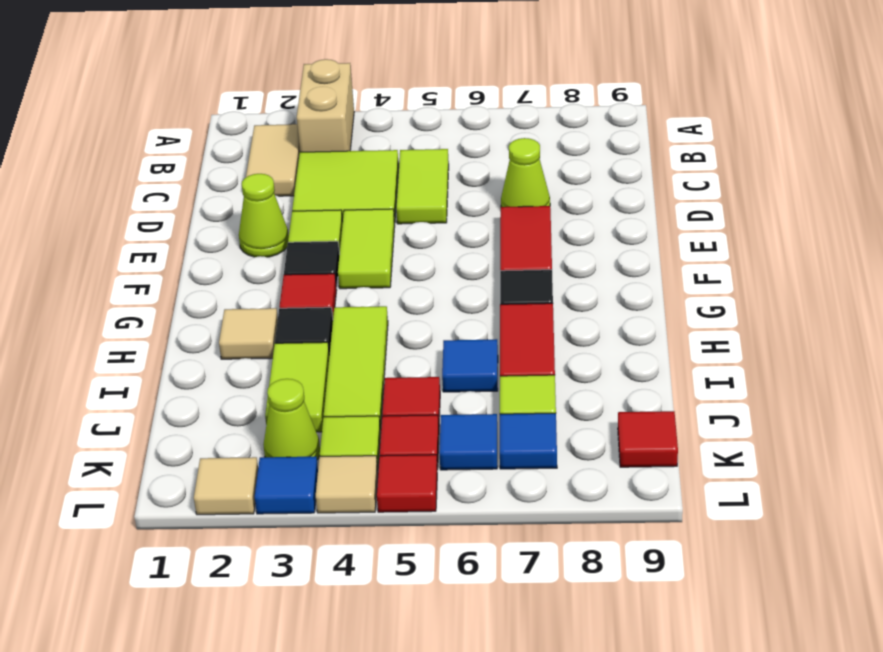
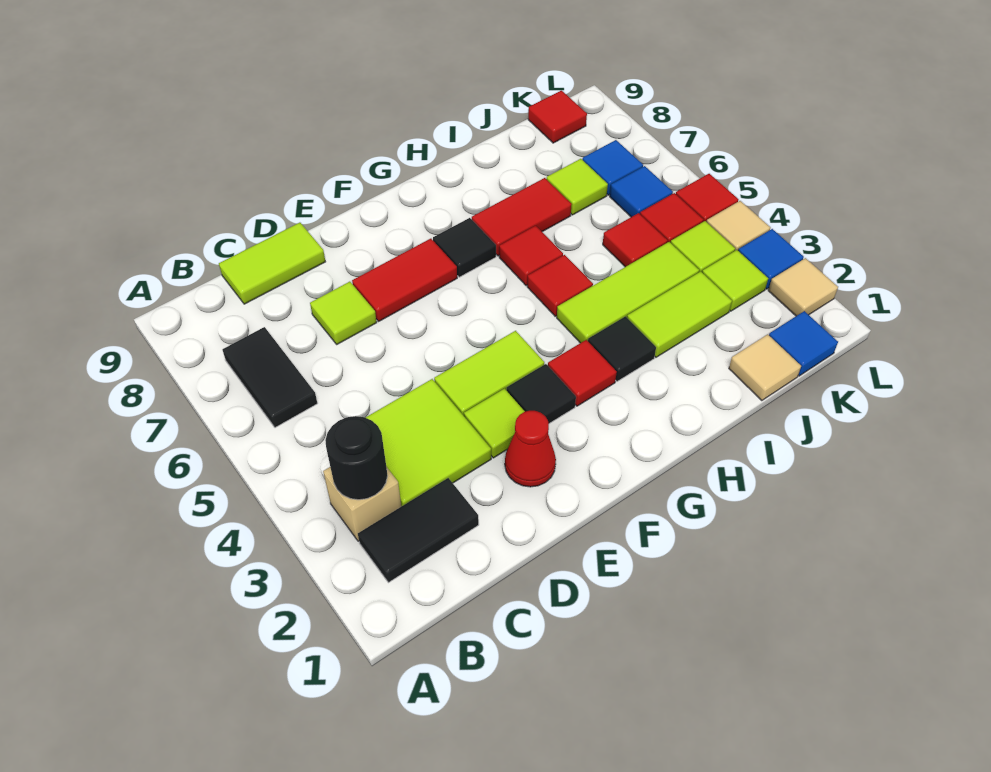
tan brick A3:B3 level 1 -> tan brick B3 level 1
tan tile B2:C2 level 1 -> black tile B2:C2 level 1
none -> black round brick B3 level 2
none -> black tile B6:B7 level 1
lime tile C5:D5 level 1 -> lime tile C9:D9 level 1
lime cone D7 level 1 -> lime tile D7 level 1
lime cone E2 level 1 -> red cone E2 level 1
tan tile H2 level 1 -> tan tile J1 level 1
none -> red tile H5 level 1
none -> red tile H6 level 1
blue tile I6 level 1 -> blue tile K1 level 1
lime cone K3 level 1 -> lime tile K3 level 1

